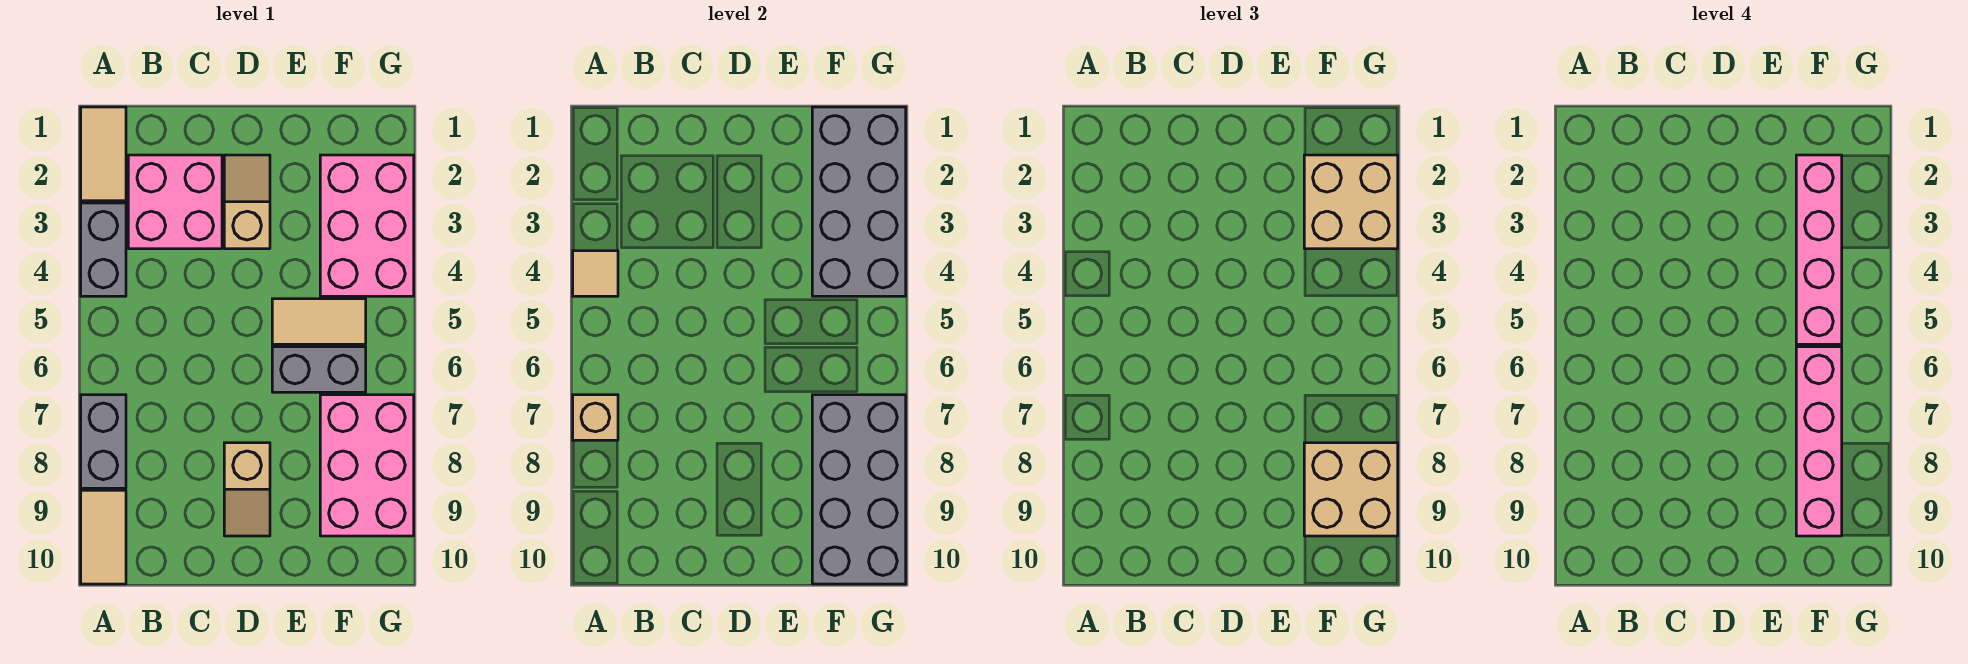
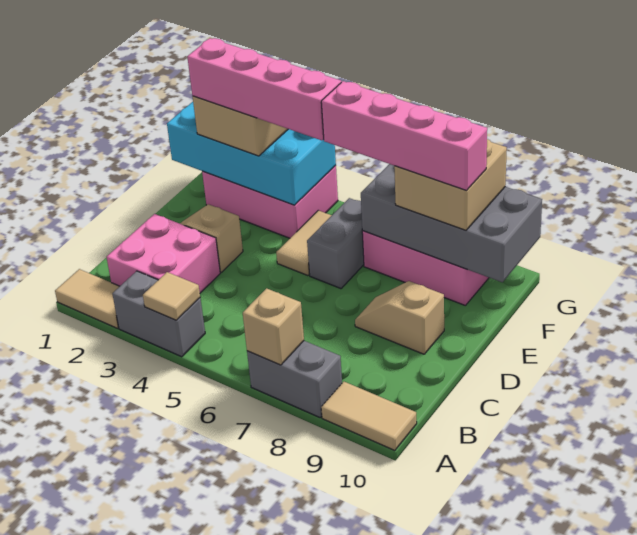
tan slope D8:D9 level 1 top 8 -> tan slope D8:D9 level 1 top 9
grey brick F1:G4 level 2 -> cyan brick F1:G4 level 2

